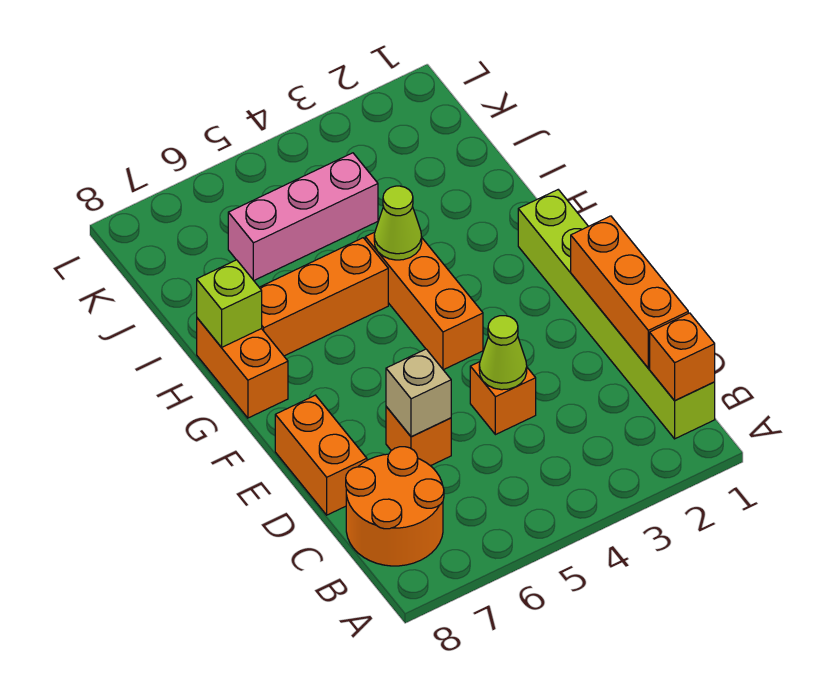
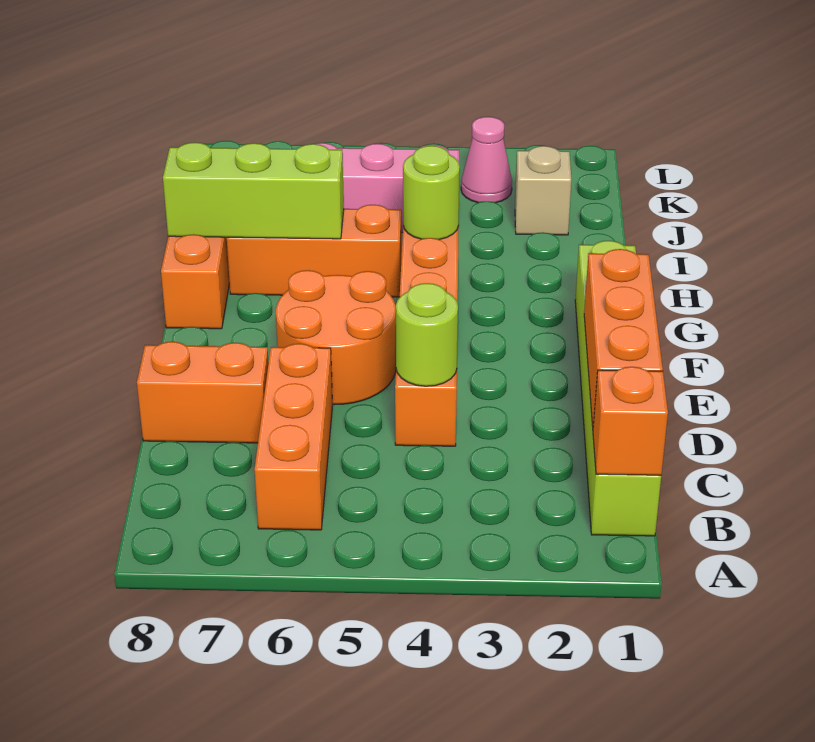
orange round brick B7:C8 level 1 -> orange round brick E5:F6 level 1
lime cone D4 level 2 -> lime round brick D4 level 2
orange brick D6 level 1 -> orange brick B6:D6 level 1
tan brick D6 level 2 -> tan brick J2 level 1
orange brick D8:E8 level 1 -> orange brick D7:D8 level 1
lime cone H4 level 2 -> lime round brick H4 level 2
lime brick H8 level 2 -> lime brick H6:H8 level 2
none -> pink cone K3 level 1

